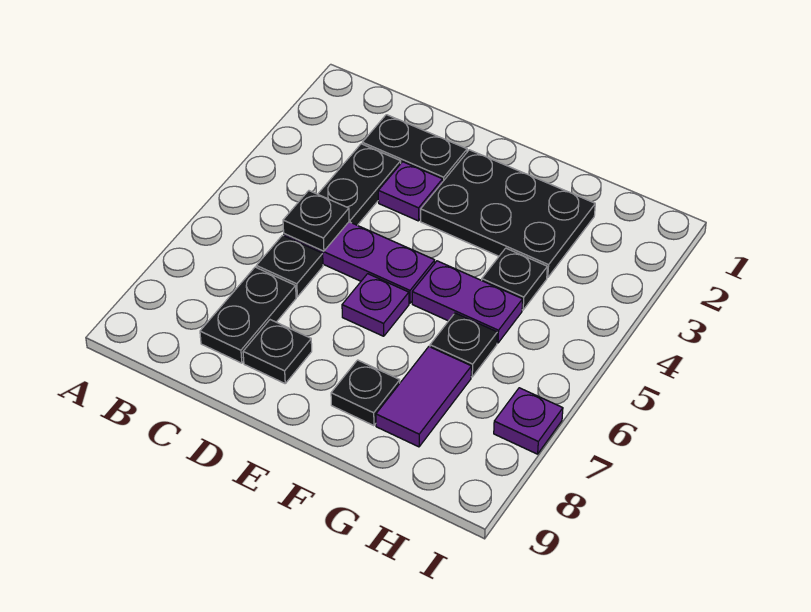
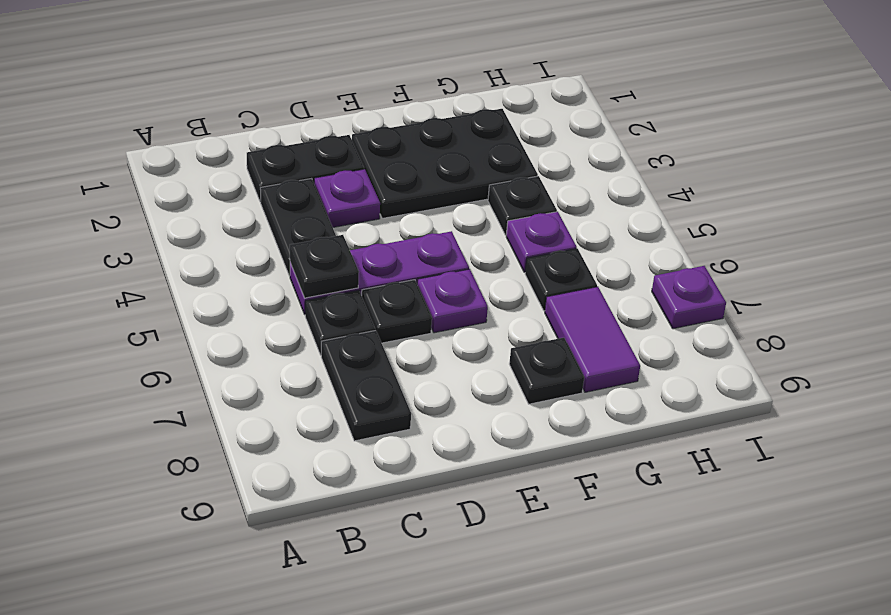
black plate D8 level 1 -> black plate D6 level 1
purple plate F5:G5 level 1 -> purple plate G5 level 1

